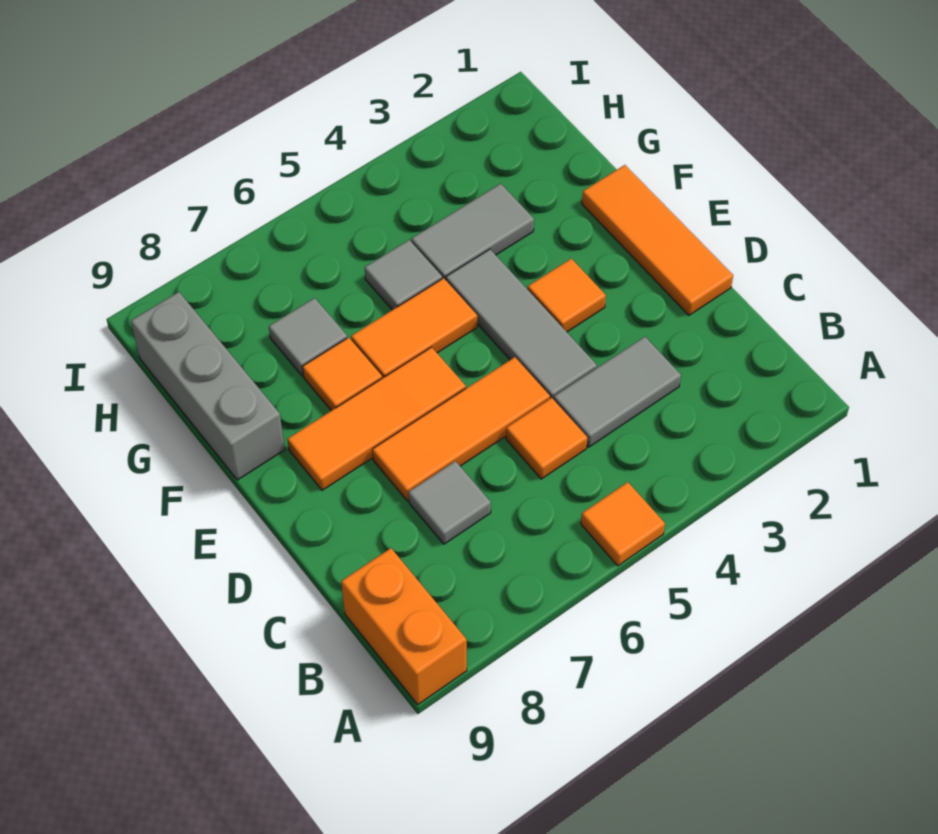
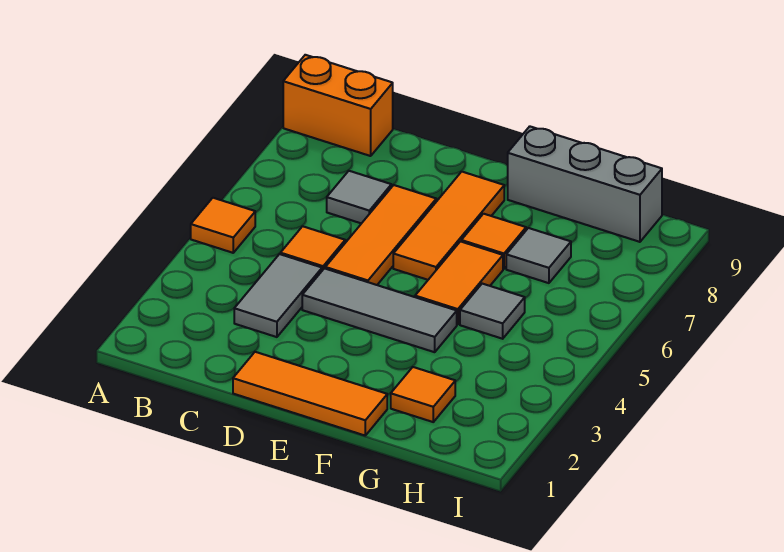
orange tile E3 level 1 -> orange tile G2 level 1
grey tile G3:G4 level 1 -> none

